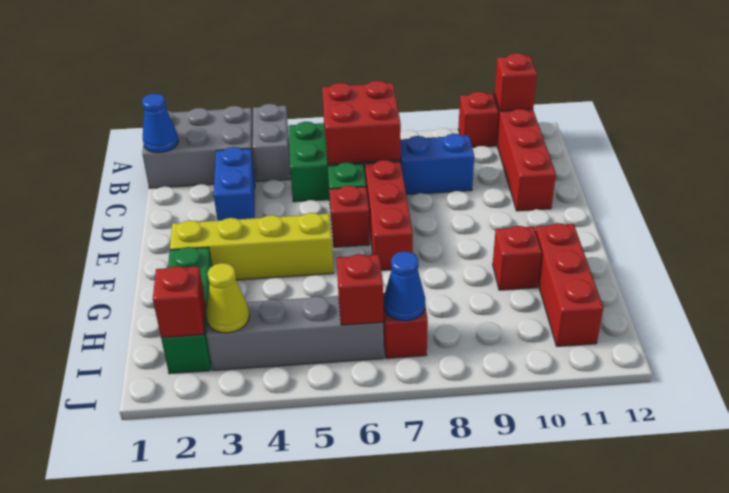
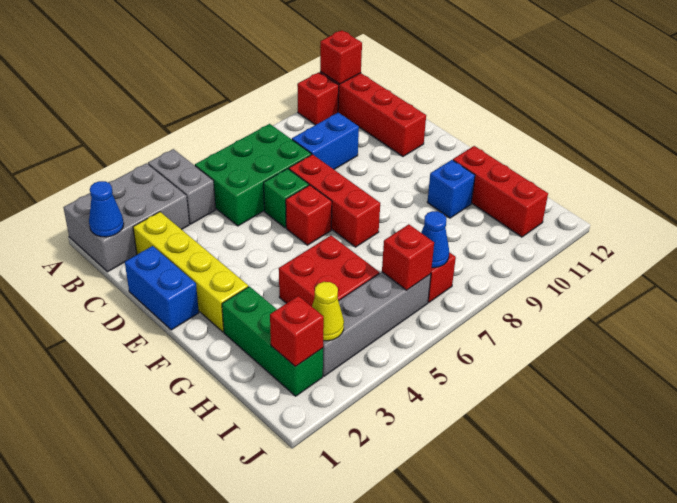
red brick B6:C7 level 2 -> red brick G4:H5 level 1
blue brick C3:D3 level 1 -> blue brick D1:E1 level 1
yellow brick F2:F5 level 1 -> yellow brick C2:F2 level 1
red brick G10 level 1 -> blue brick G10 level 1

